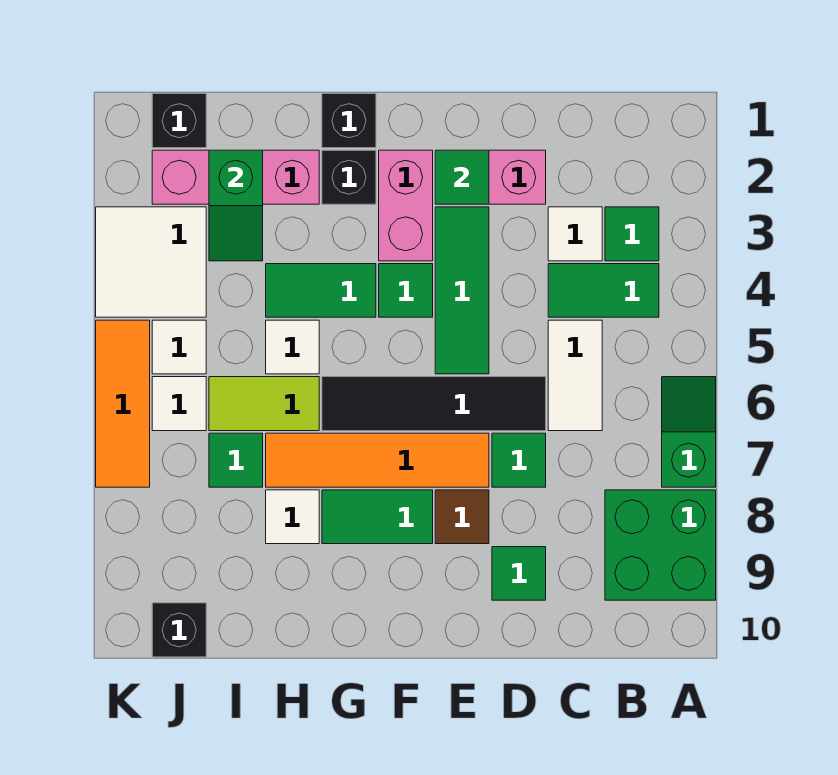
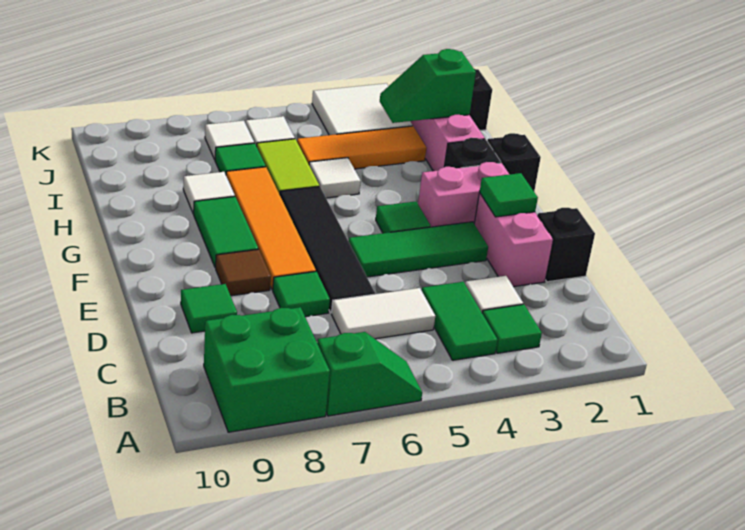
green tile G4:H4 level 1 -> none
white tile J5 level 1 -> white tile J7 level 1
black brick J10 level 1 -> black brick D1 level 1
orange tile K5:K7 level 1 -> orange tile I3:I5 level 1

